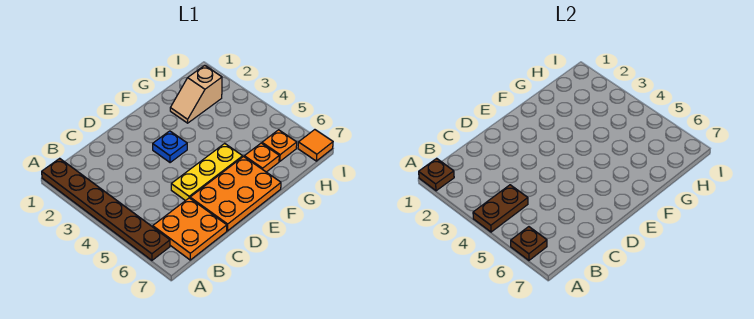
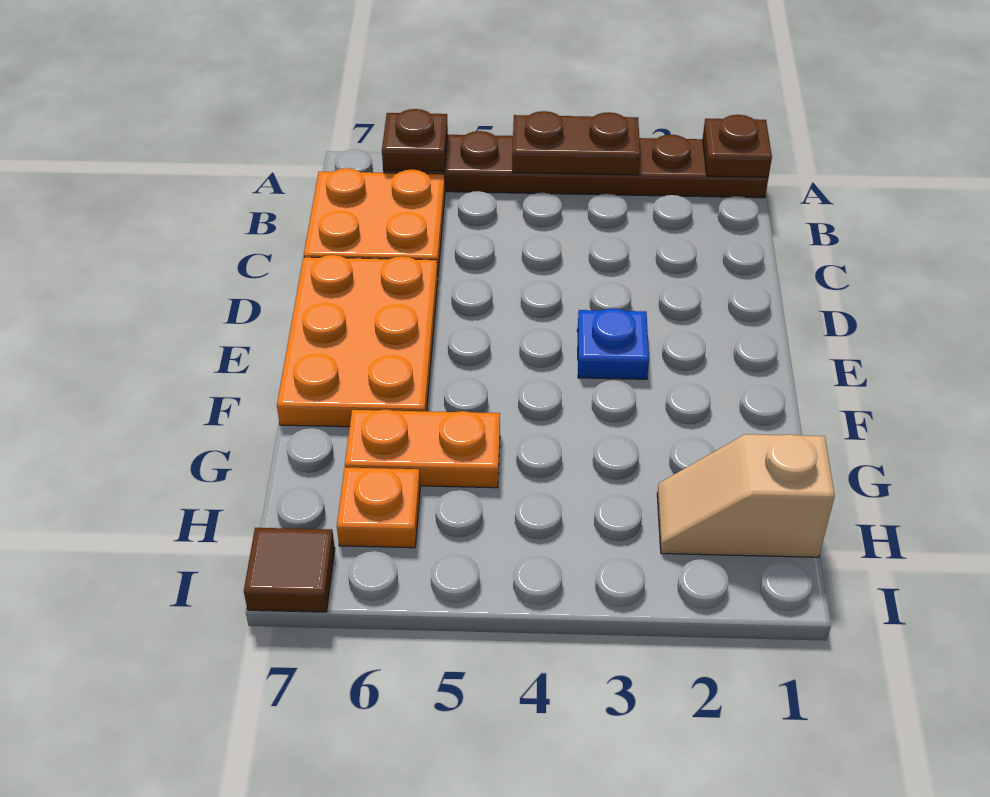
brown plate A4:B4 level 2 -> brown plate A3:A4 level 2
yellow plate D5:F5 level 1 -> none
tan slope G2:H2 level 1 top H -> tan slope H1:H2 level 1 top 1
orange plate G6 level 1 -> orange plate G5:G6 level 1
orange tile I7 level 1 -> brown tile I7 level 1

